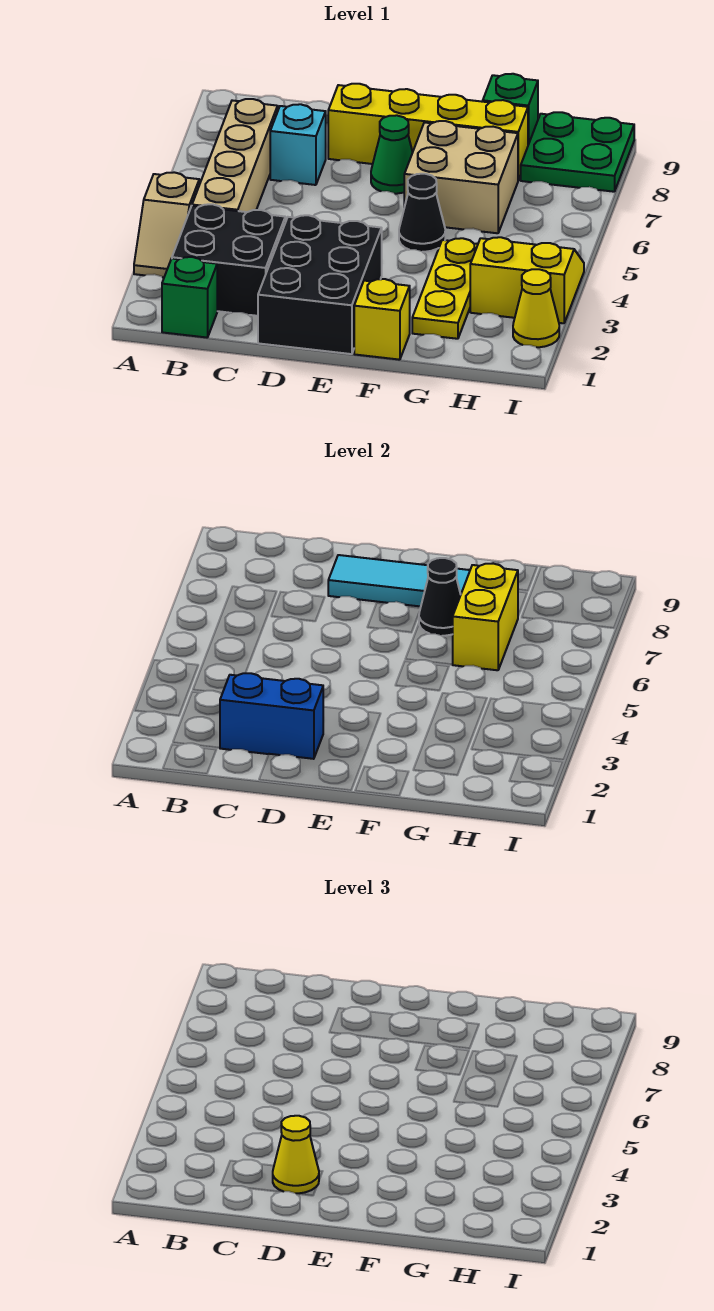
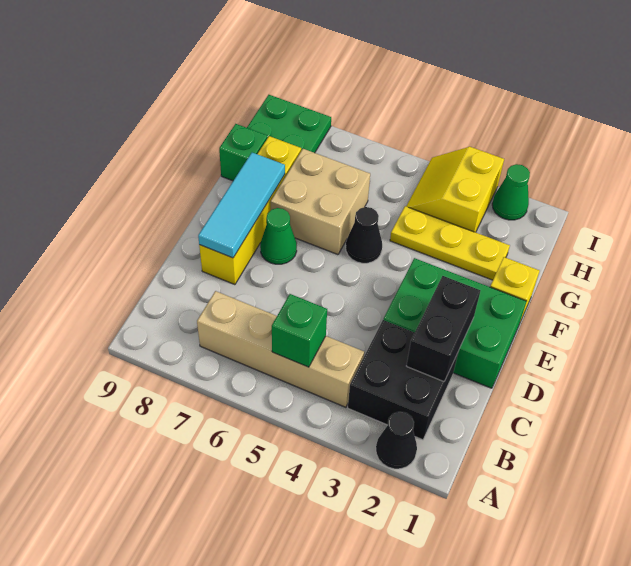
tan slope A3:A4 level 1 top 4 -> none
green brick B1 level 1 -> green brick B5 level 2
blue brick C2:D2 level 2 -> black brick C2:D2 level 2
cyan brick C7 level 1 -> none
black brick D1:E3 level 1 -> green brick D1:E3 level 1
yellow cone D2 level 3 -> none
black cone F7 level 2 -> black cone A2 level 1
yellow brick G6:G7 level 2 -> none
yellow cone I2 level 1 -> green cone I2 level 1

